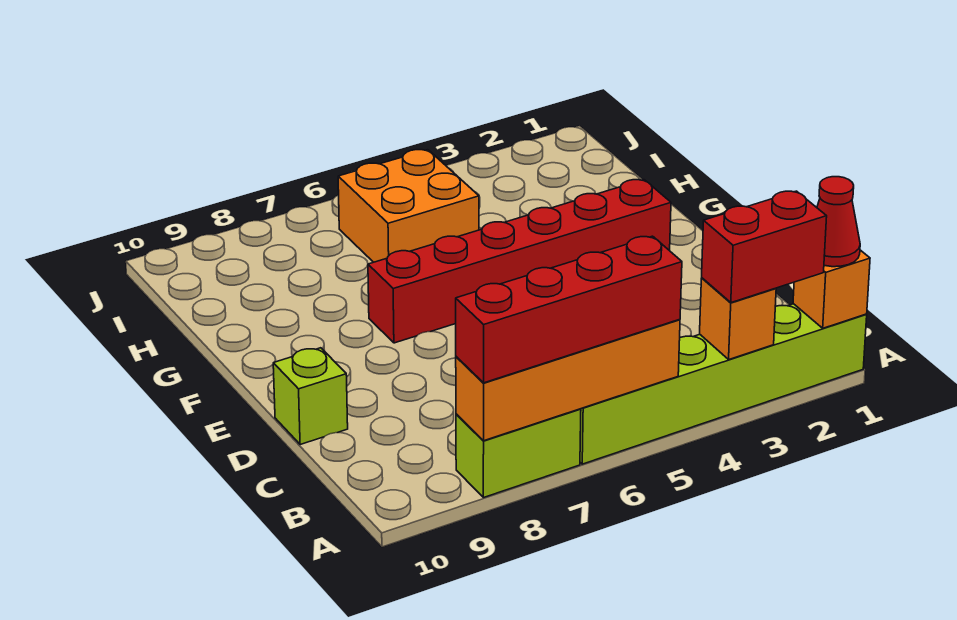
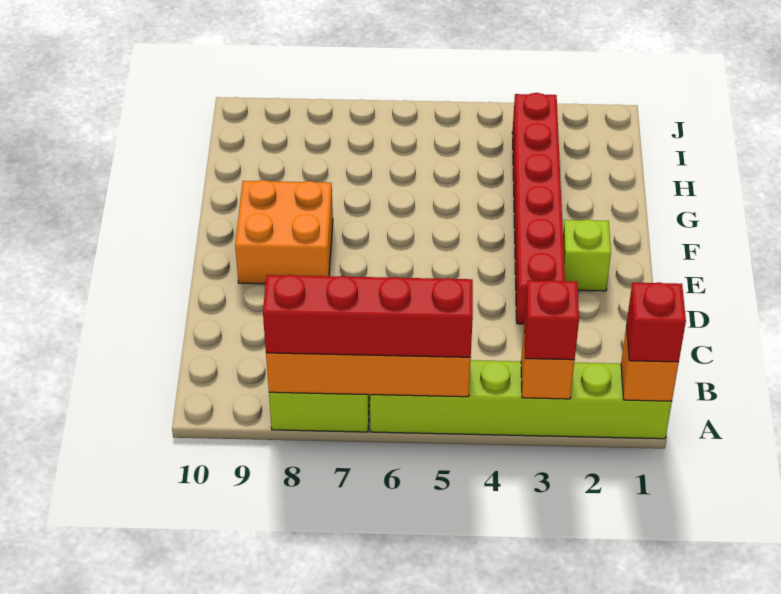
red cone A1 level 3 -> red brick A1 level 3
red brick A2:A3 level 3 -> red brick A3 level 3
lime brick D10 level 1 -> lime brick E2 level 1
red brick F2:F7 level 1 -> red brick D3:I3 level 1
orange brick H5:I6 level 1 -> orange brick E8:F9 level 1

